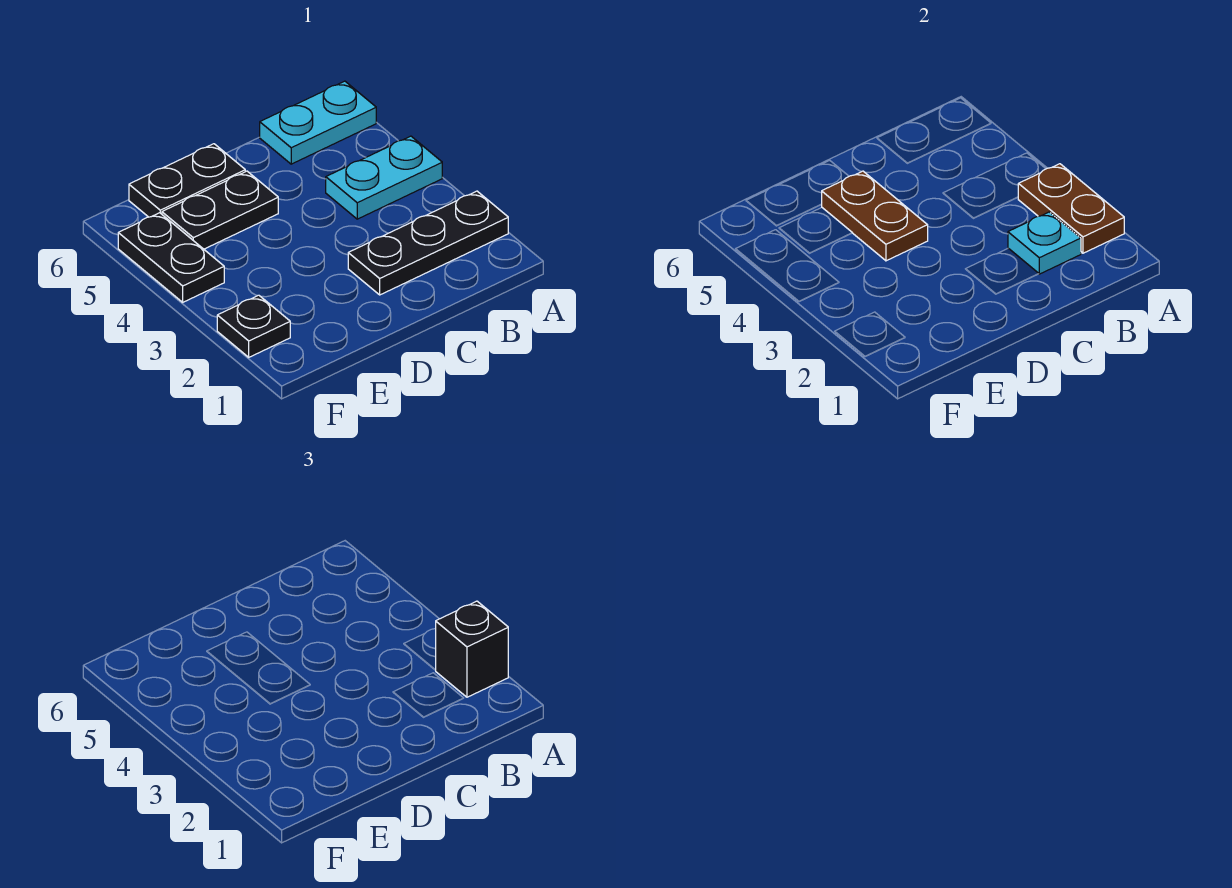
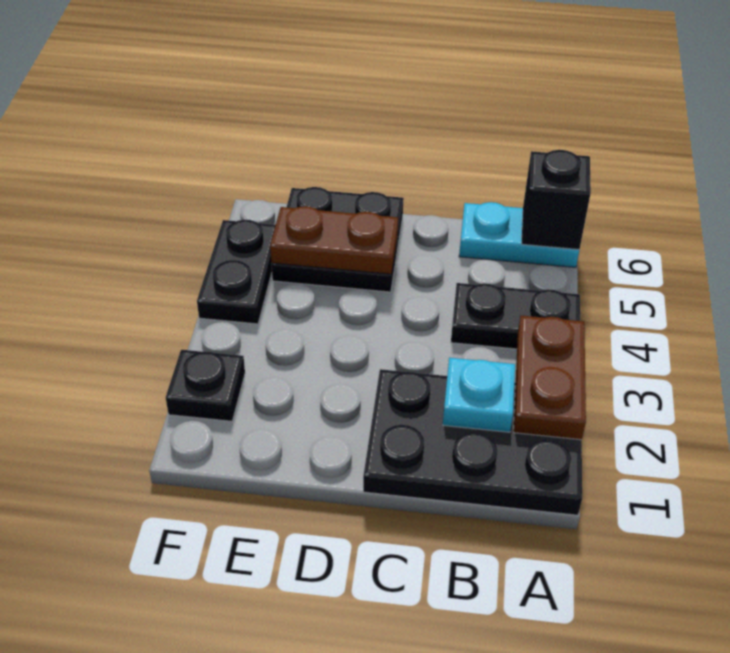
black plate A2:C2 level 1 -> black plate A1:C2 level 1
black brick A2 level 3 -> black brick A6 level 2
cyan plate A4:B4 level 1 -> black plate A4:B4 level 1
brown plate D4:D5 level 2 -> brown plate D5:E5 level 2

